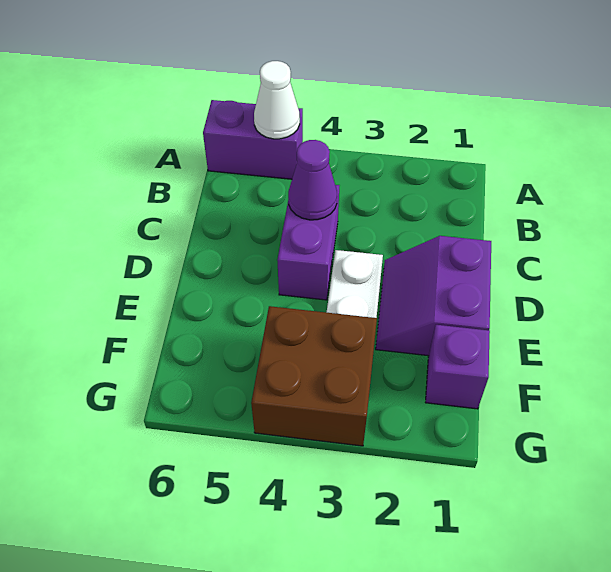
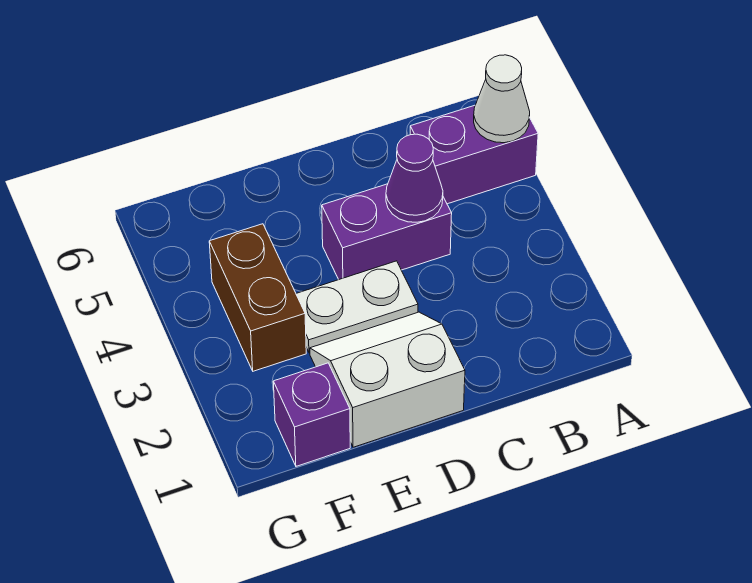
purple brick A5:A6 level 1 -> purple brick A5:B5 level 1
purple slope D1:E2 level 1 top 1 -> white slope D1:E2 level 1 top 1
brown brick F3:G4 level 1 -> brown brick F3:F4 level 1

